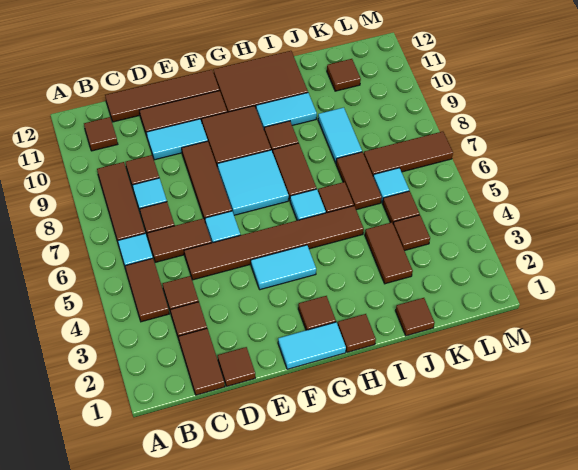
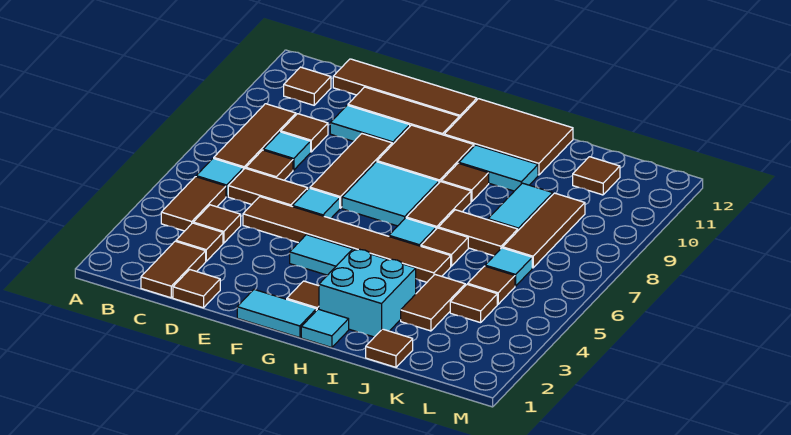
brown tile H1 level 1 -> cyan tile H1 level 1
none -> cyan brick H2:I3 level 1
brown tile J6:J7 level 1 -> brown tile I7:J7 level 1
brown tile K7:M7 level 1 -> brown tile K7:K9 level 1

